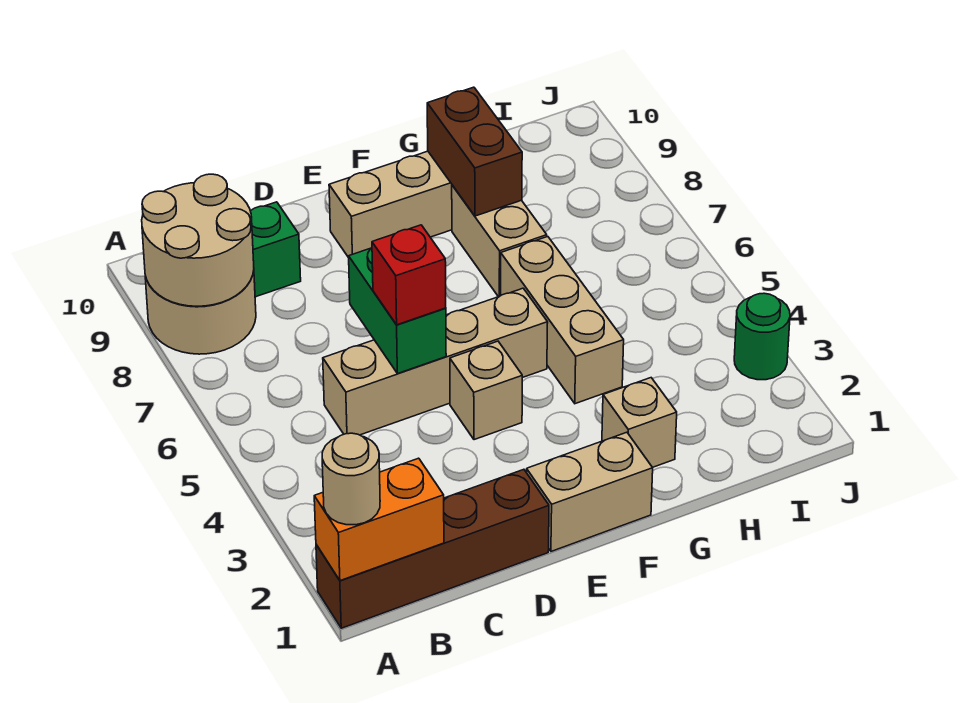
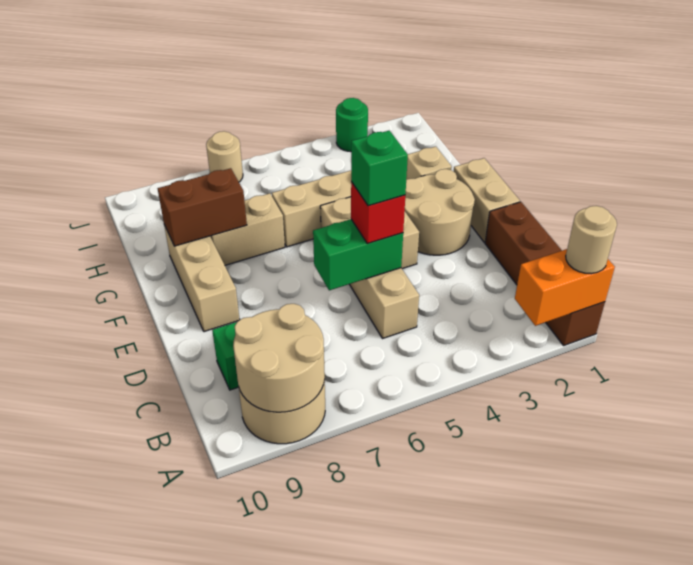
orange brick A1:B1 level 2 -> orange brick A1:A2 level 2
none -> green brick D5 level 4
none -> tan round brick E2:F3 level 1
none -> tan round brick J7 level 1

